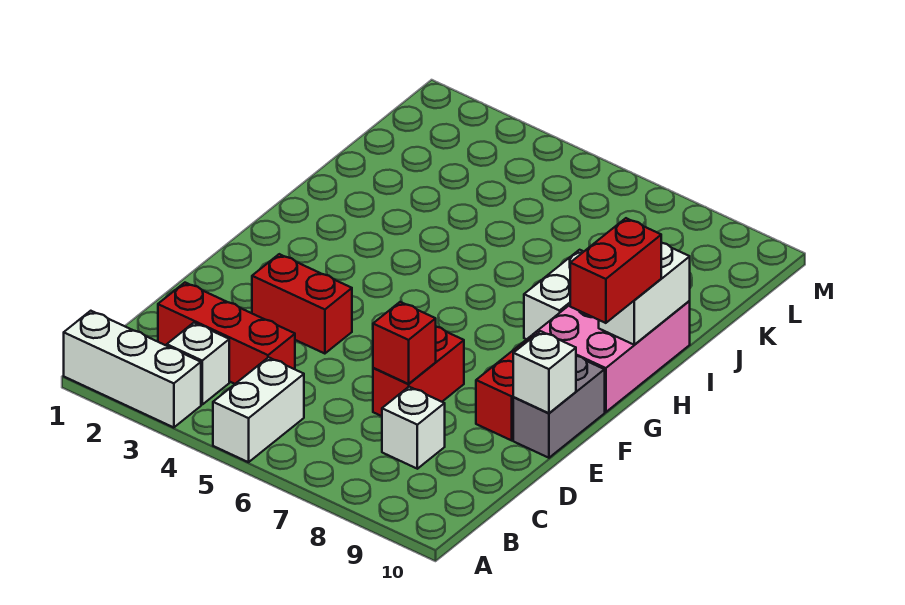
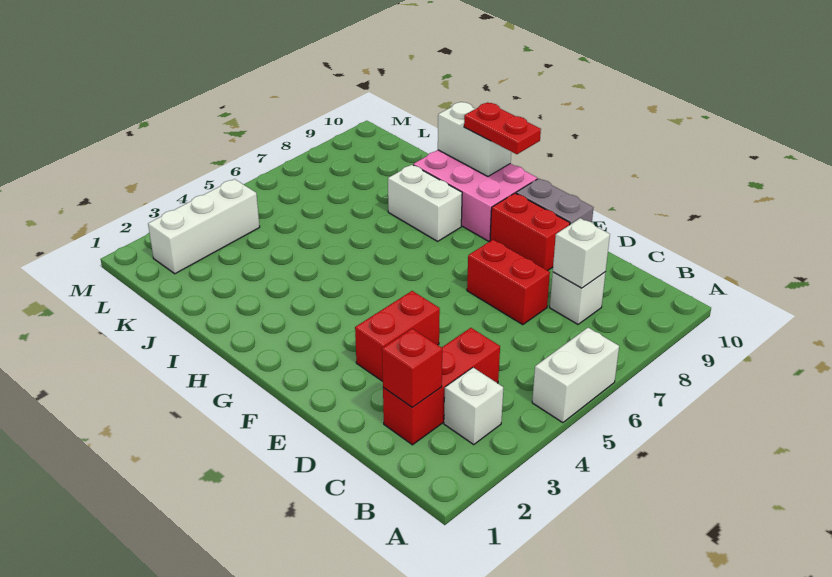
white brick A1:A3 level 1 -> white brick L2:L4 level 1
white brick A5:B5 level 1 -> white brick A5:A6 level 1
red brick D7 level 2 -> red brick C2 level 2
white brick E10 level 2 -> white brick C8 level 2
red brick G10:H10 level 3 -> red plate G10:H10 level 3

